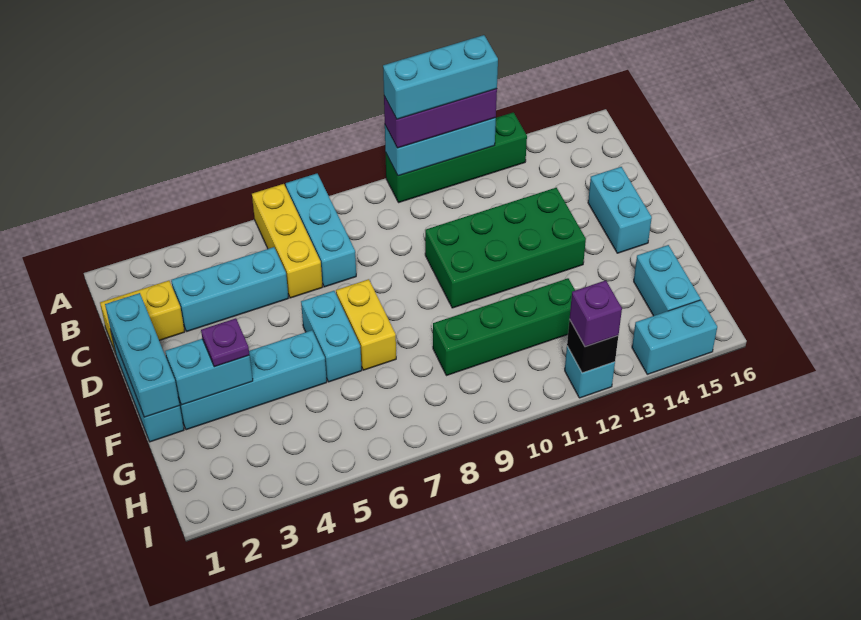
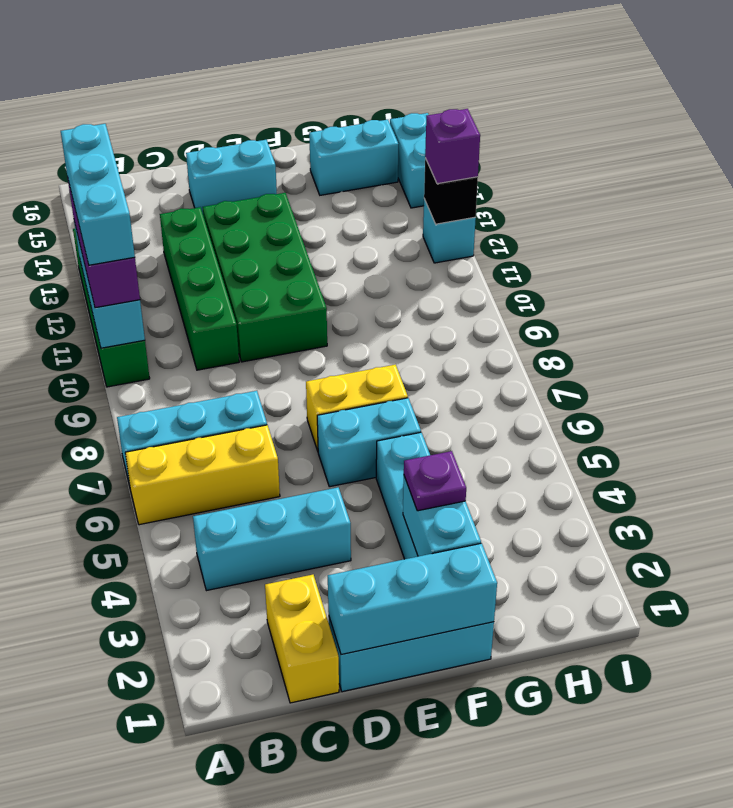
cyan brick C3:C5 level 1 -> cyan brick B4:D4 level 1
green brick G9:G12 level 1 -> green brick C10:C13 level 1

